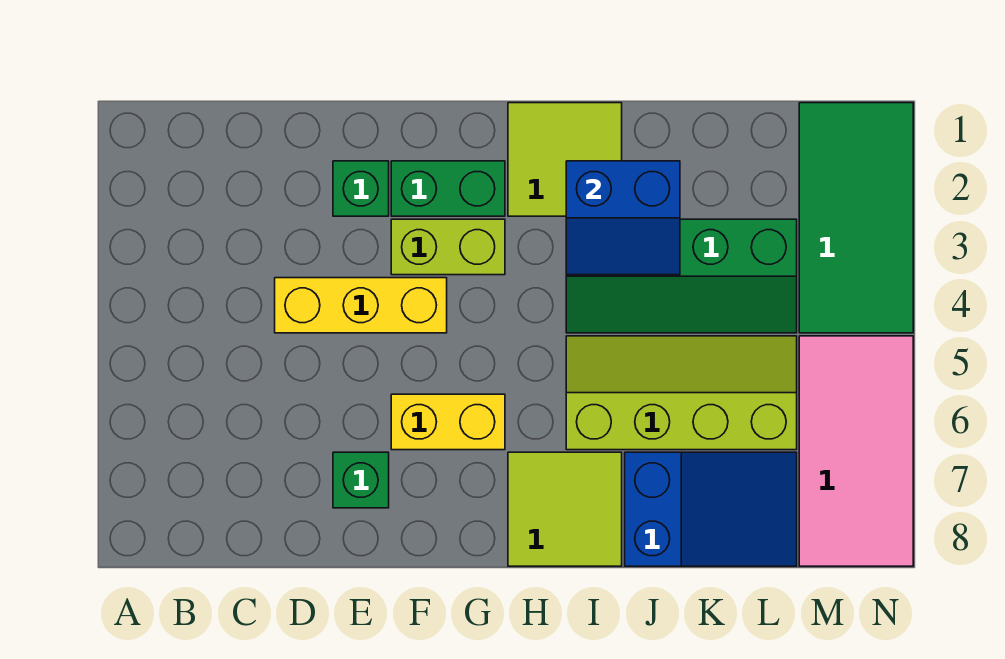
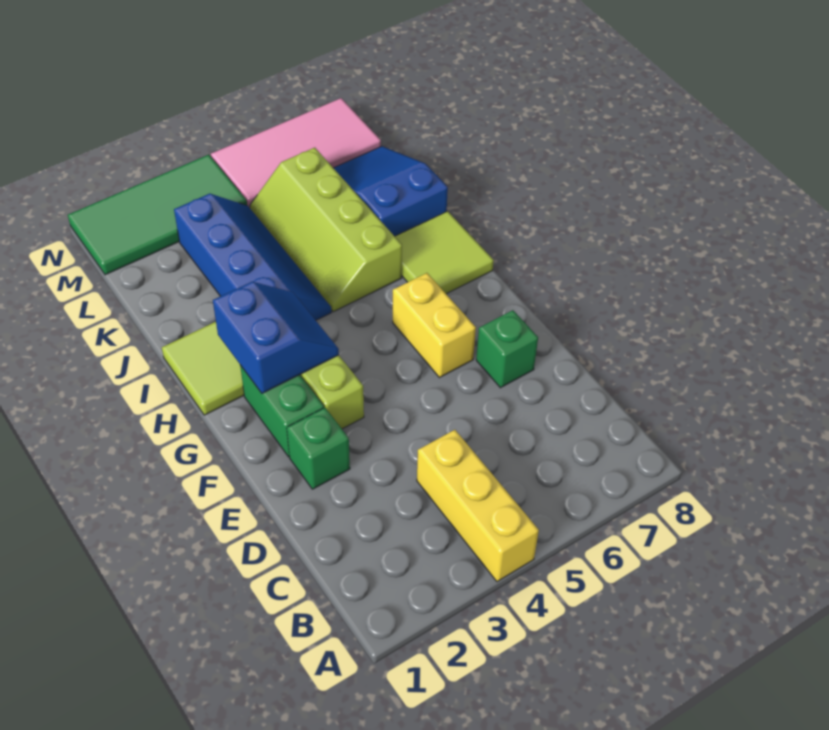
yellow brick D4:F4 level 1 -> yellow brick A4:C4 level 1
blue slope I2:J3 level 2 top 2 -> blue slope G2:H3 level 2 top 2
green slope I3:L4 level 1 top 3 -> blue slope I3:L4 level 1 top 3

